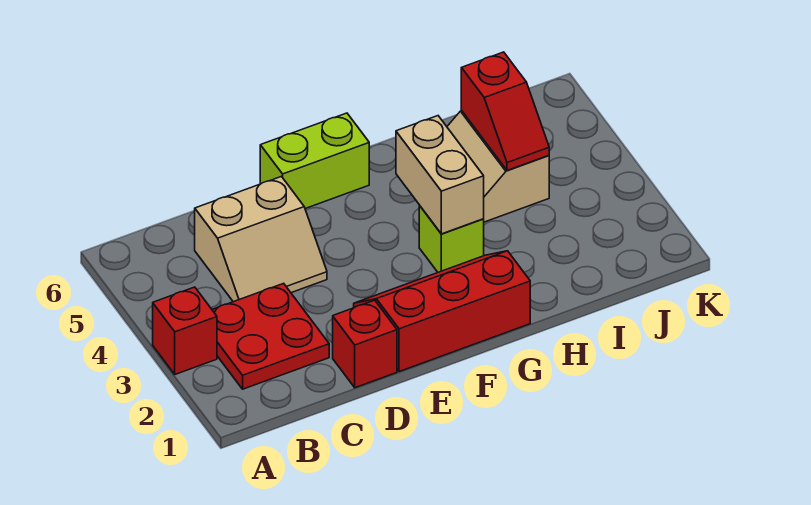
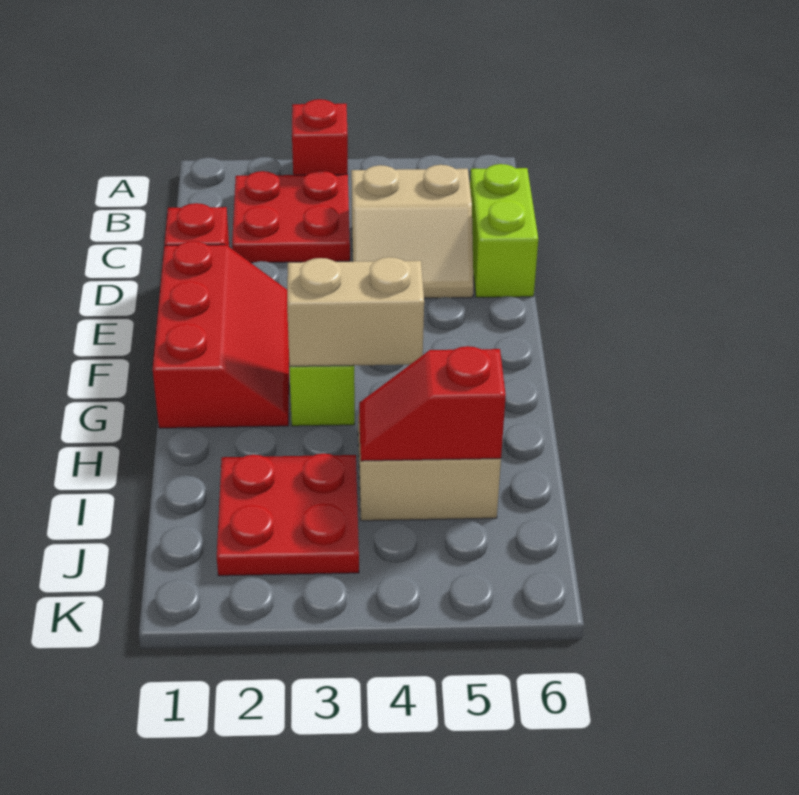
tan slope C4:D5 level 1 top 5 -> tan slope C4:D5 level 1 top C
lime brick E6:F6 level 1 -> lime brick C6:D6 level 1
none -> red plate I2:J3 level 1

